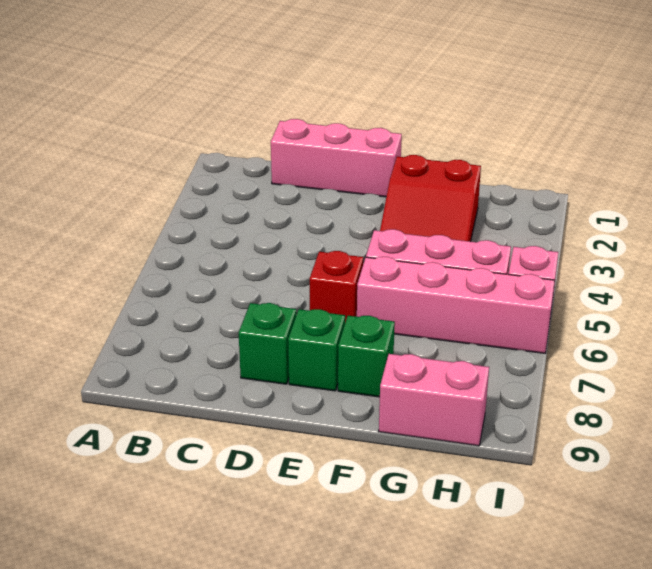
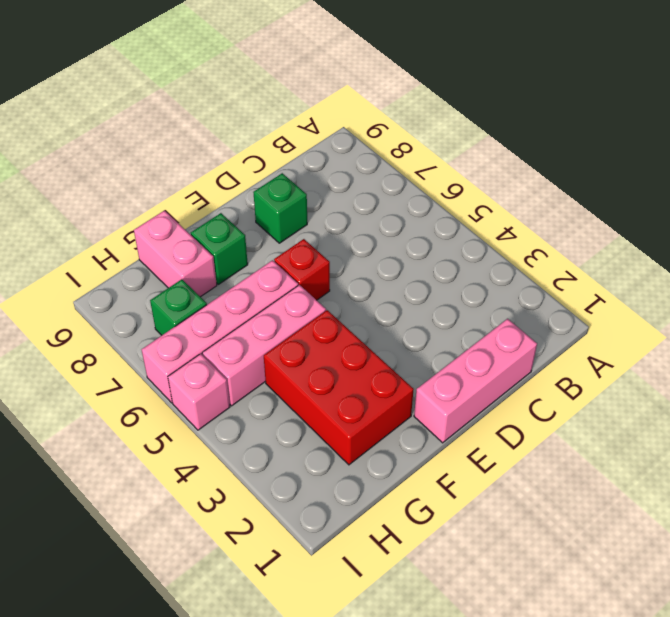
green brick E8 level 1 -> green brick H7 level 1
red slope F2:G4 level 1 top 2 -> red brick F2:G4 level 1
pink brick G9:H9 level 1 -> pink brick G8:G9 level 1

